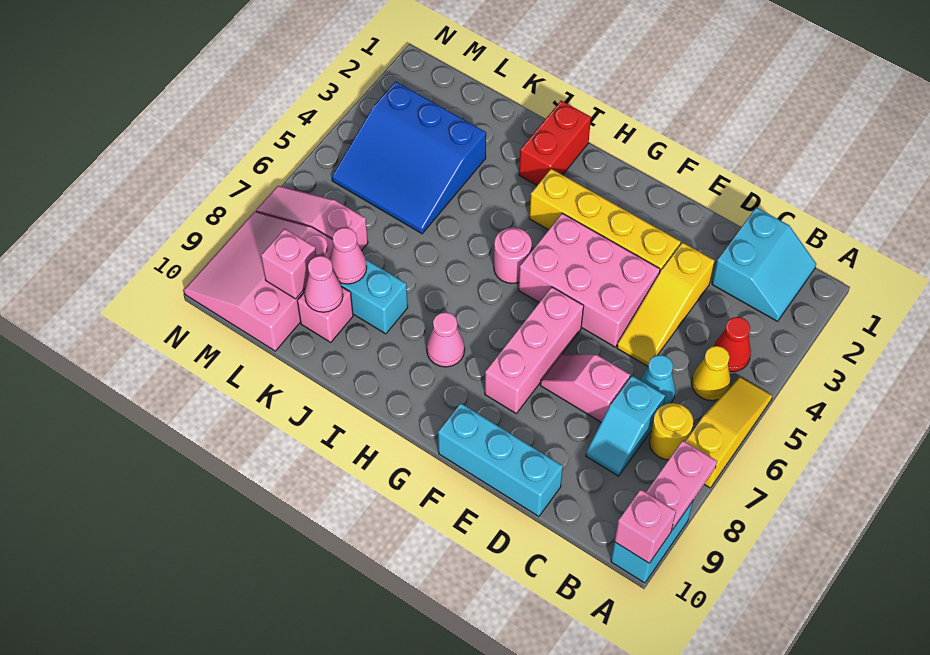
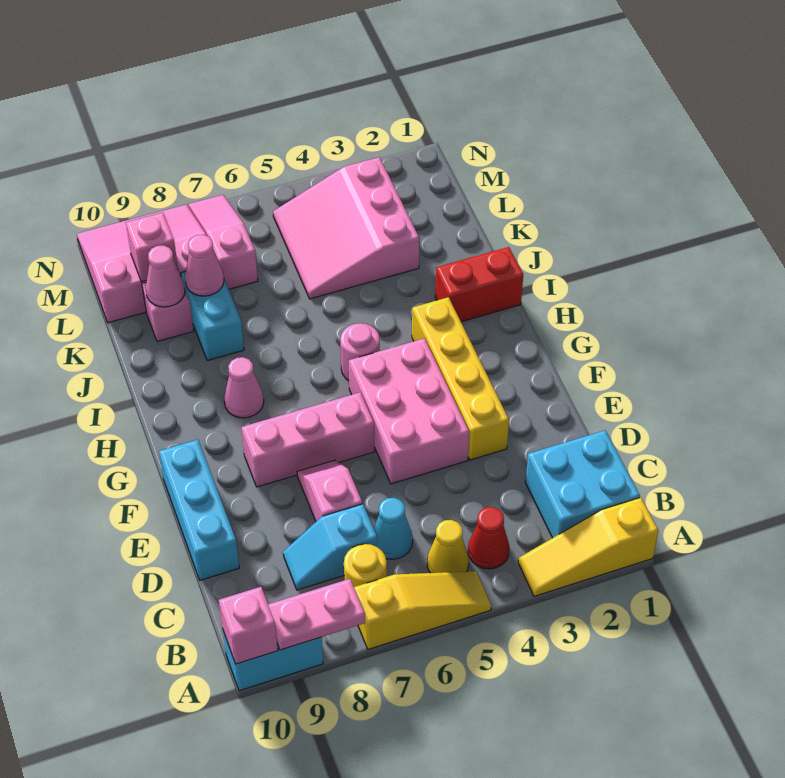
cyan slope B1:C2 level 1 top C -> cyan brick B1:C2 level 1
yellow slope D3:D5 level 1 top 3 -> yellow slope A1:A3 level 1 top 1
blue slope K3:M5 level 1 top 3 -> pink slope K3:M5 level 1 top 3

